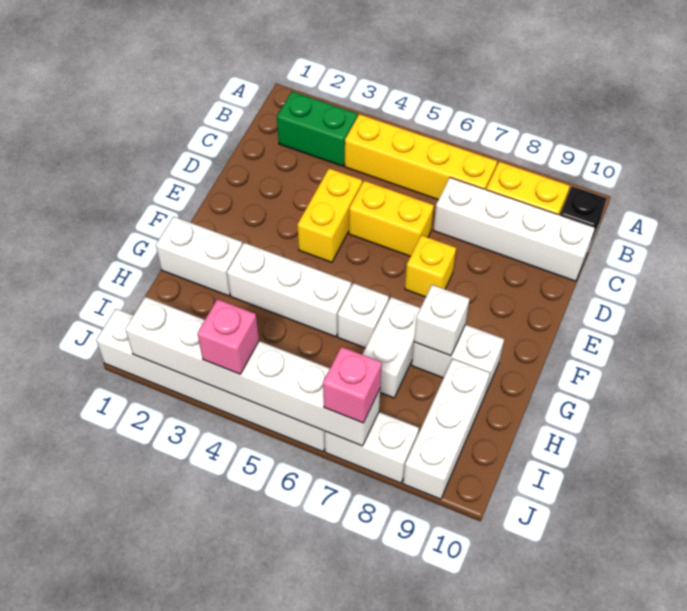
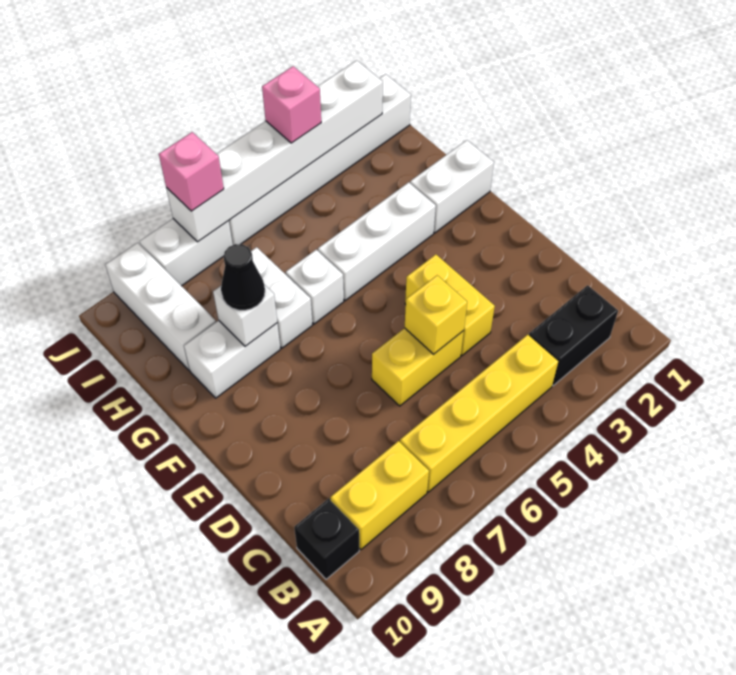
green brick B2:B3 level 1 -> black brick B2:B3 level 1
white brick C7:C10 level 1 -> none
yellow brick E7 level 1 -> yellow brick D5 level 2
none -> black cone G8 level 3

